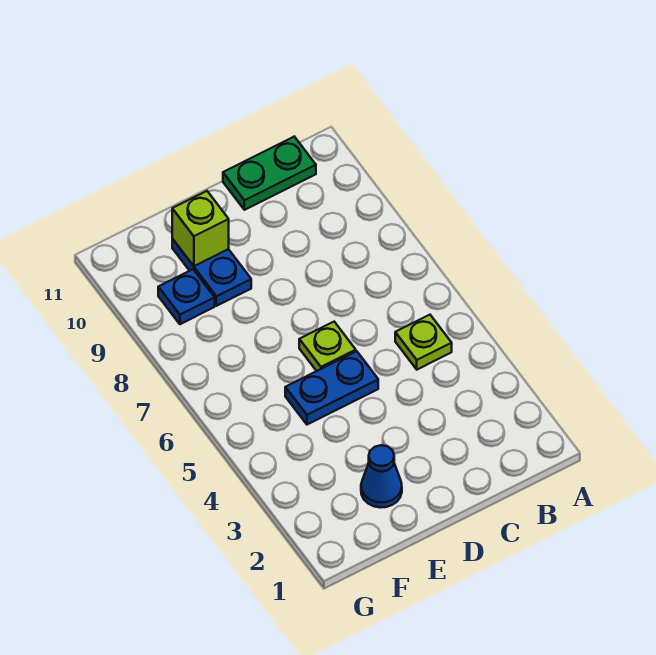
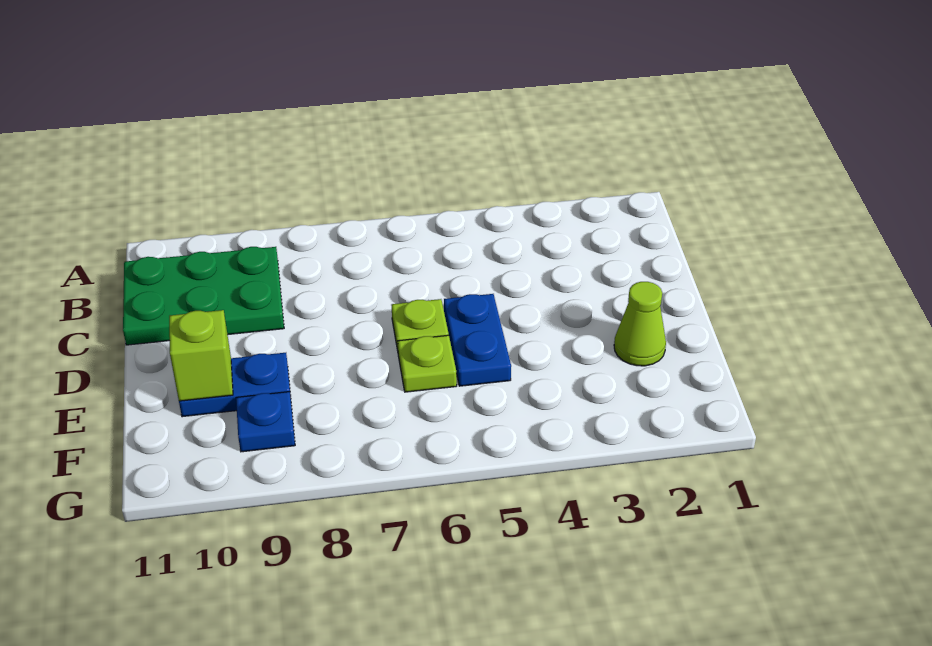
lime plate B5 level 1 -> lime plate E6 level 1
green plate B11:C11 level 1 -> green plate B9:C11 level 1
blue cone E2 level 1 -> lime cone E2 level 1

